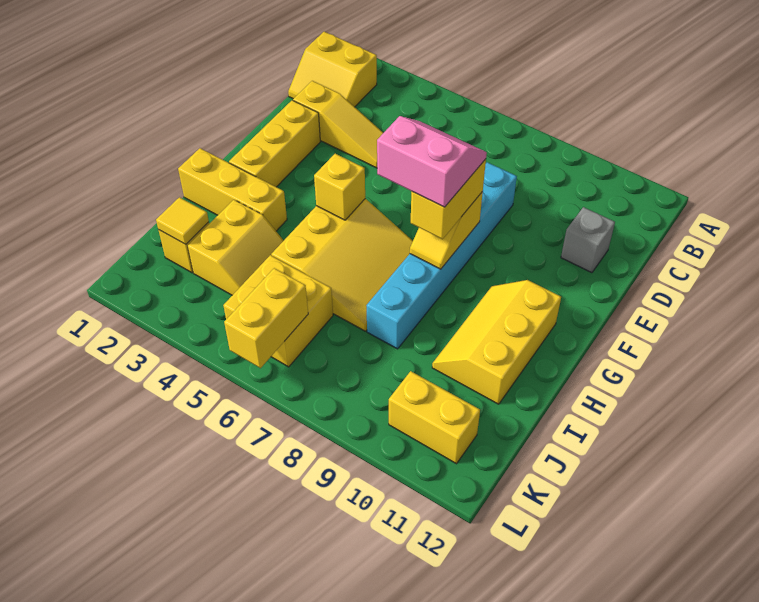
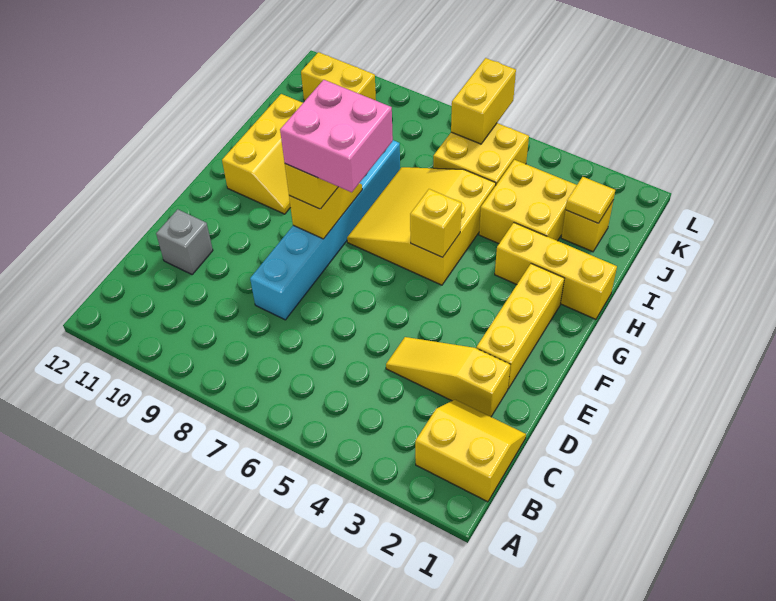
pink slope F7:G8 level 4 top G -> pink brick F7:G8 level 4
yellow slope I3:J4 level 1 top 3 -> yellow brick I3:J4 level 1

